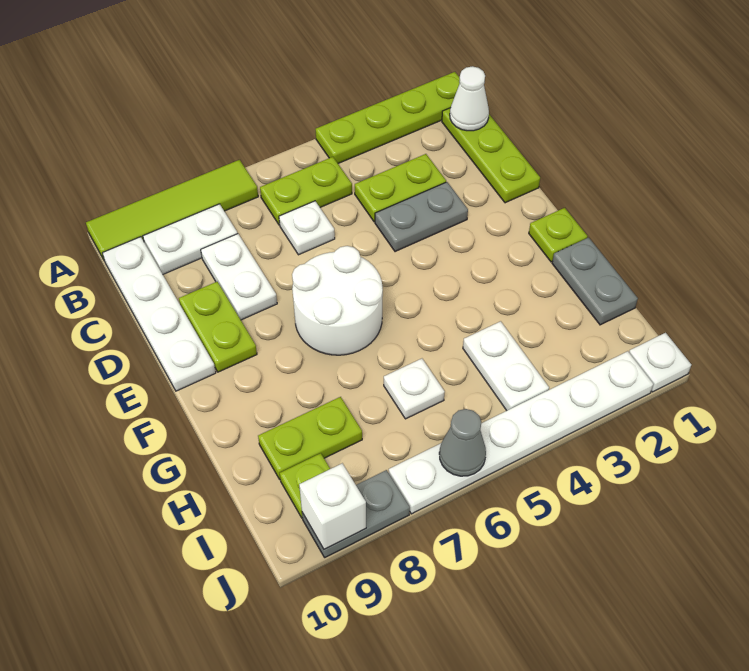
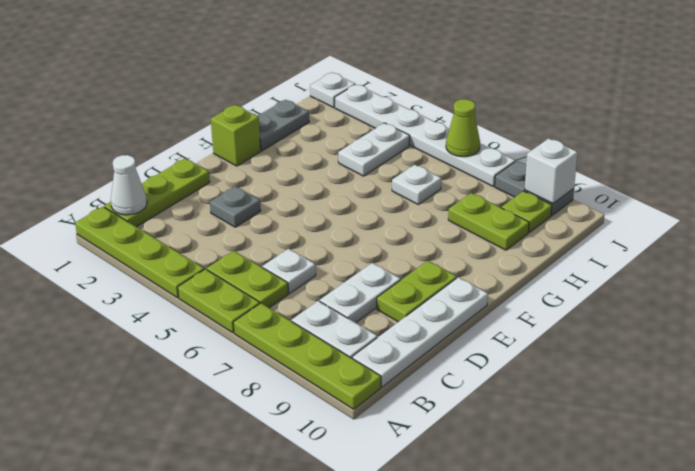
lime tile A7:A10 level 1 -> lime plate A7:A10 level 1
lime plate C3:C4 level 1 -> lime plate A5:A6 level 1
grey plate D3:D4 level 1 -> grey plate D3 level 1
white round brick E6:F7 level 1 -> none
lime plate F1 level 1 -> lime brick F1 level 1
grey cone J6 level 2 -> lime cone J6 level 2

